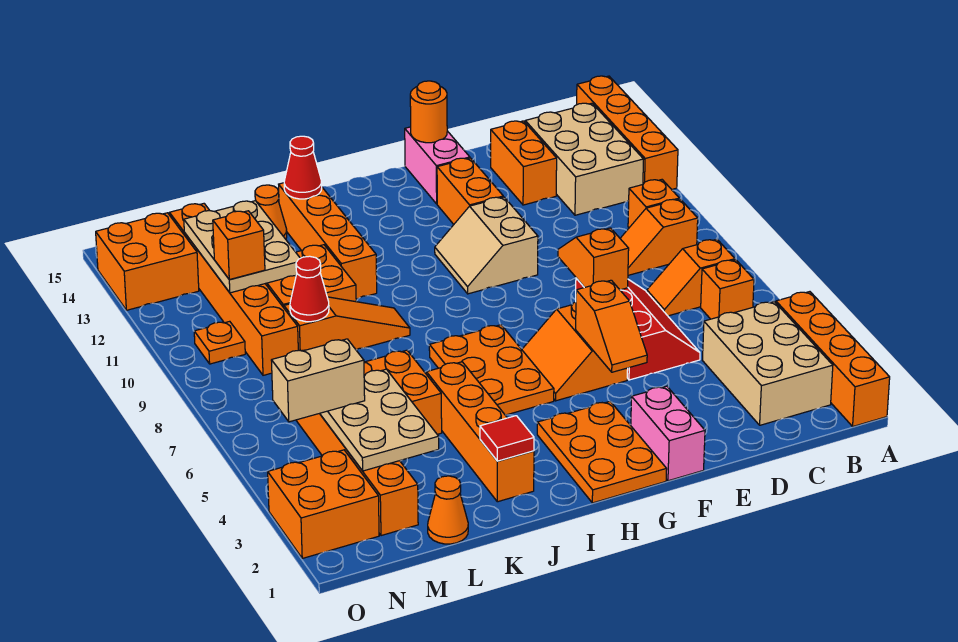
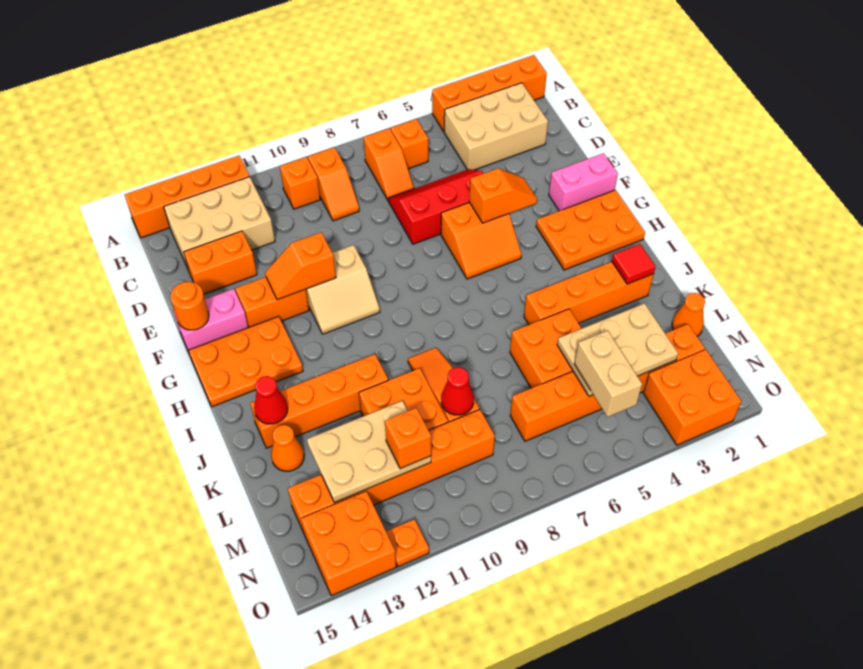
orange slope E7:E8 level 2 top 7 -> orange slope F11:F12 level 2 top 11
orange plate H5:I7 level 1 -> orange plate G13:H15 level 1
orange plate N10 level 1 -> orange plate O12 level 1

